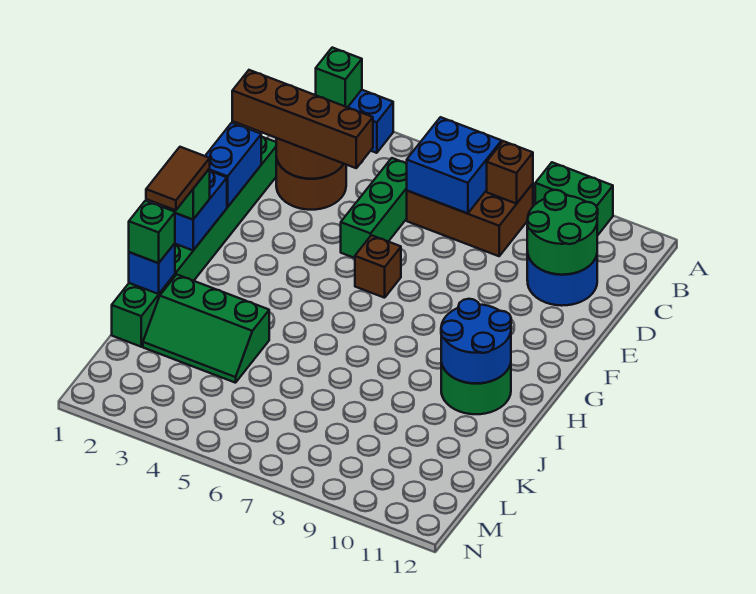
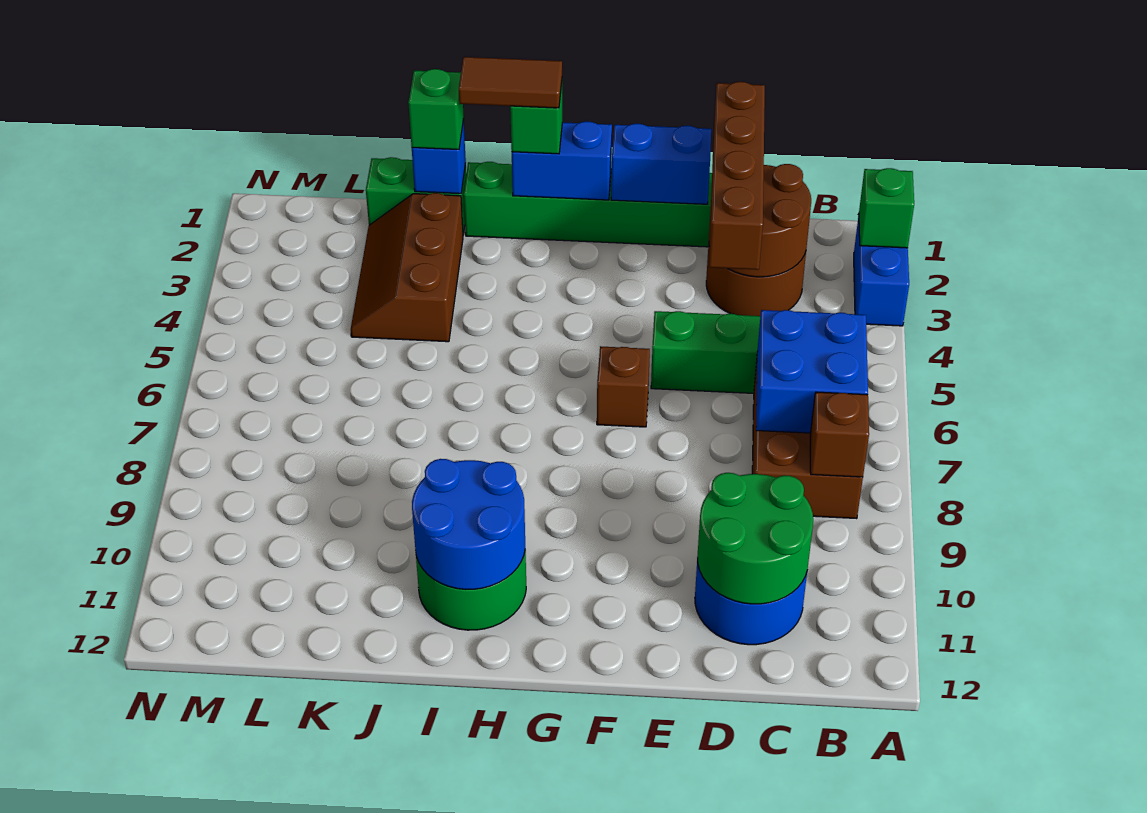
green brick A9:A10 level 1 -> none
green slope J2:K4 level 1 top J -> brown slope J2:K4 level 1 top J

